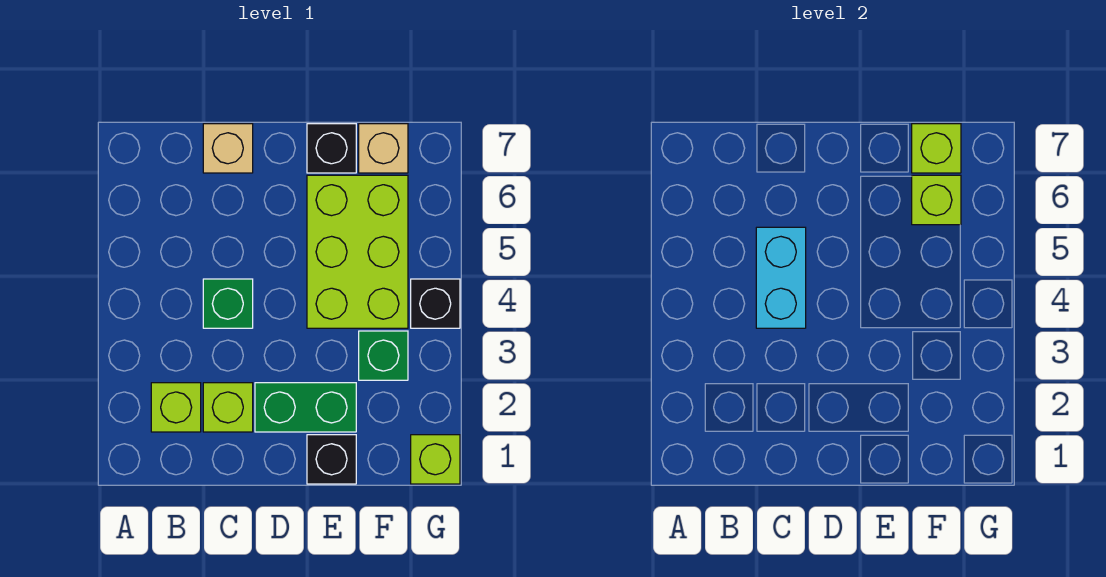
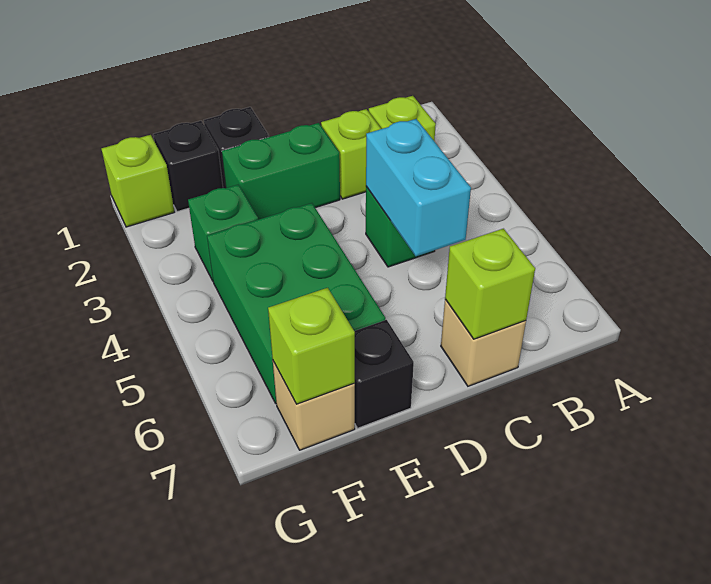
lime brick E4:F6 level 1 -> green brick E4:F6 level 1
lime brick F6 level 2 -> lime brick C7 level 2
black brick G4 level 1 -> black brick F1 level 1

